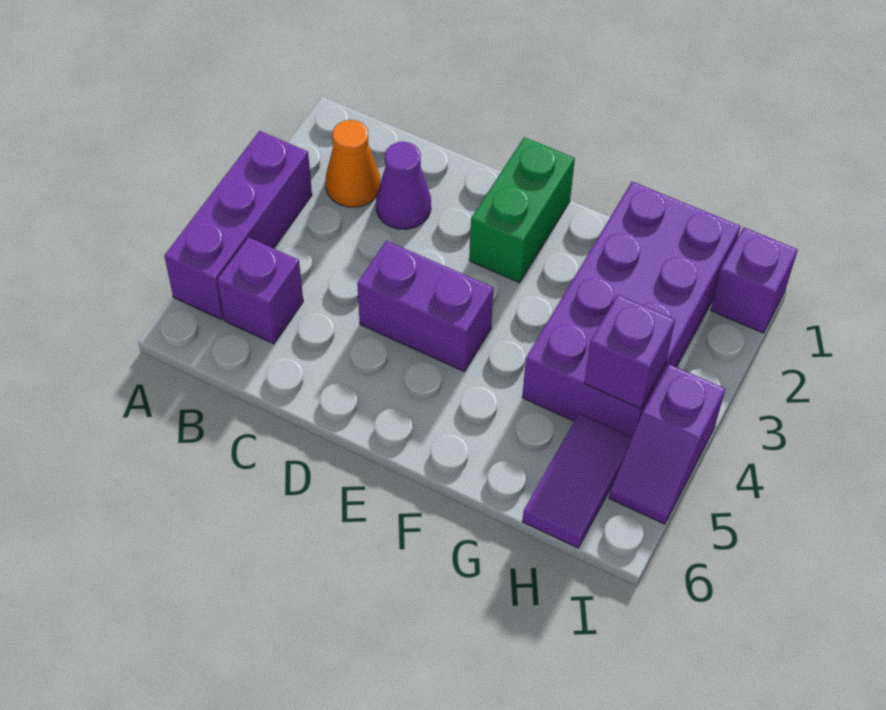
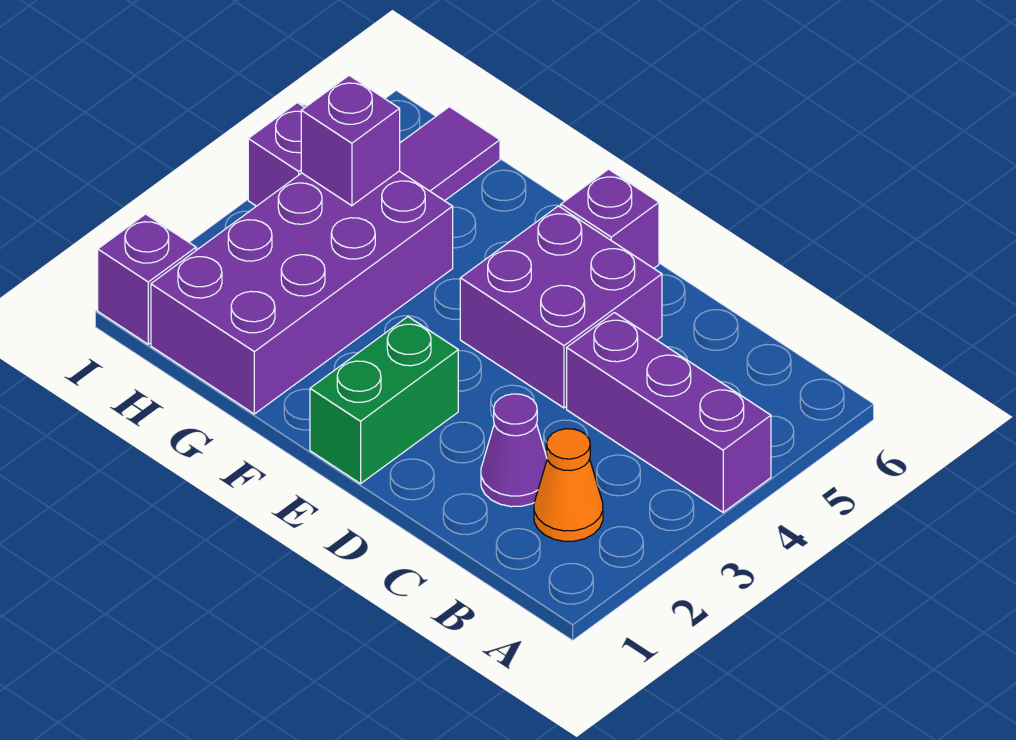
purple brick A3:A5 level 1 -> purple brick A4:C4 level 1
purple brick B5 level 1 -> purple brick E6 level 1
purple brick D4:E4 level 1 -> purple brick D4:E5 level 1

